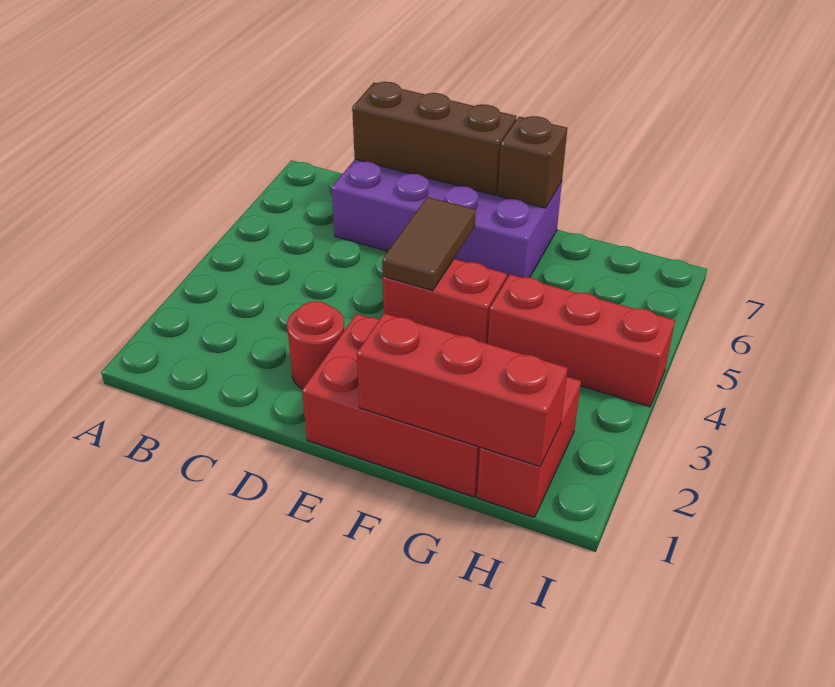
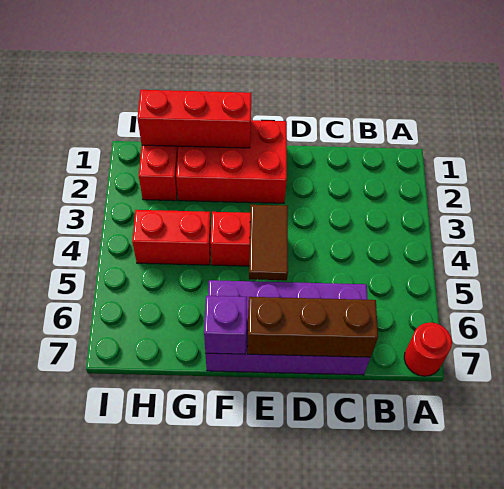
red round brick D2 level 1 -> red round brick A7 level 1
brown brick F7 level 2 -> purple brick F7 level 2
red brick G4:I4 level 1 -> red brick G4:H4 level 1

